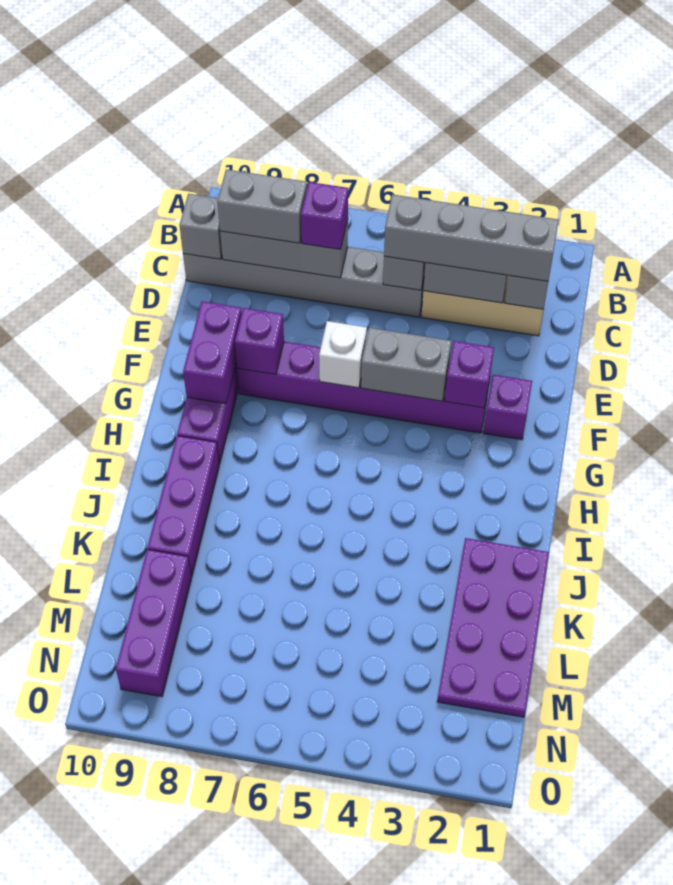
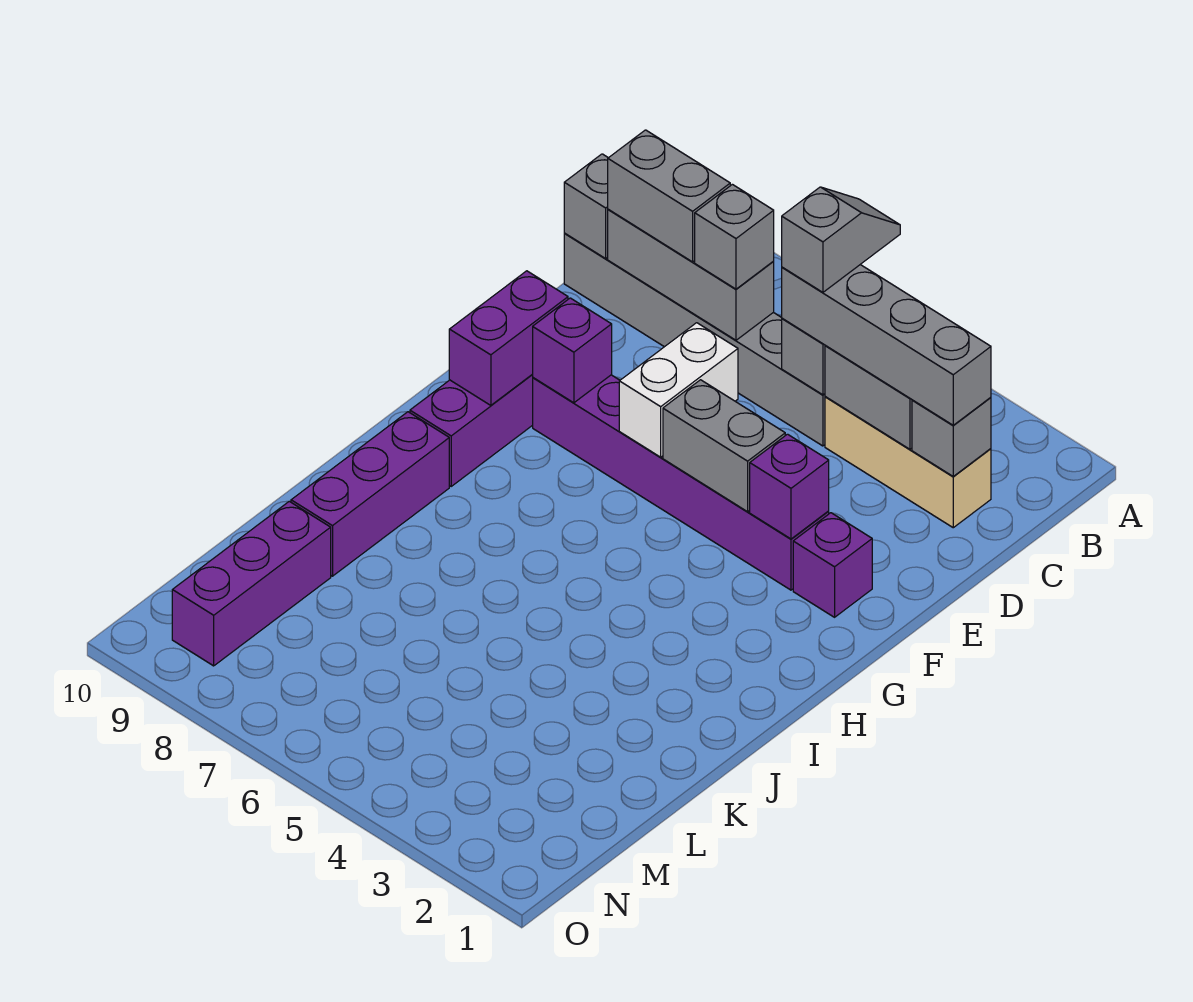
none -> grey slope B5:C5 level 4 top C
purple brick C7 level 3 -> grey brick C7 level 3
white brick F6 level 2 -> white brick E6:F6 level 2
purple plate J1:M2 level 1 -> none

